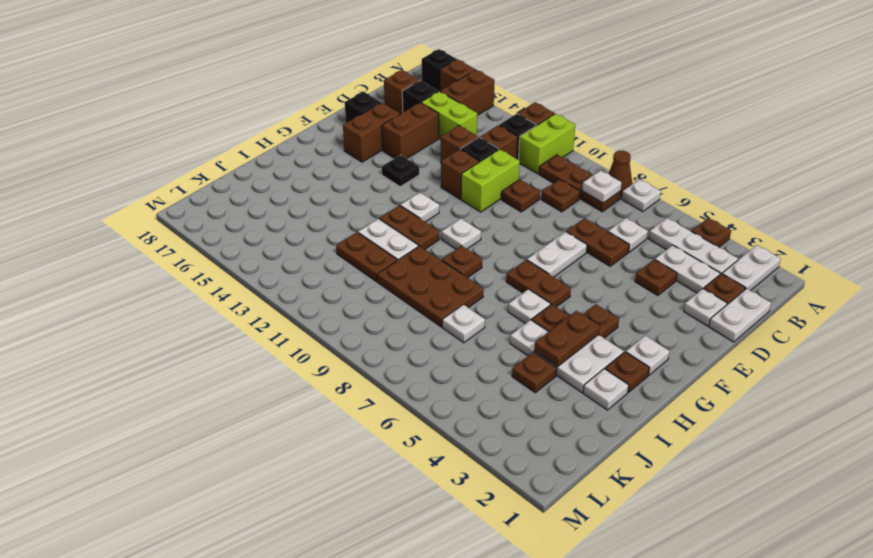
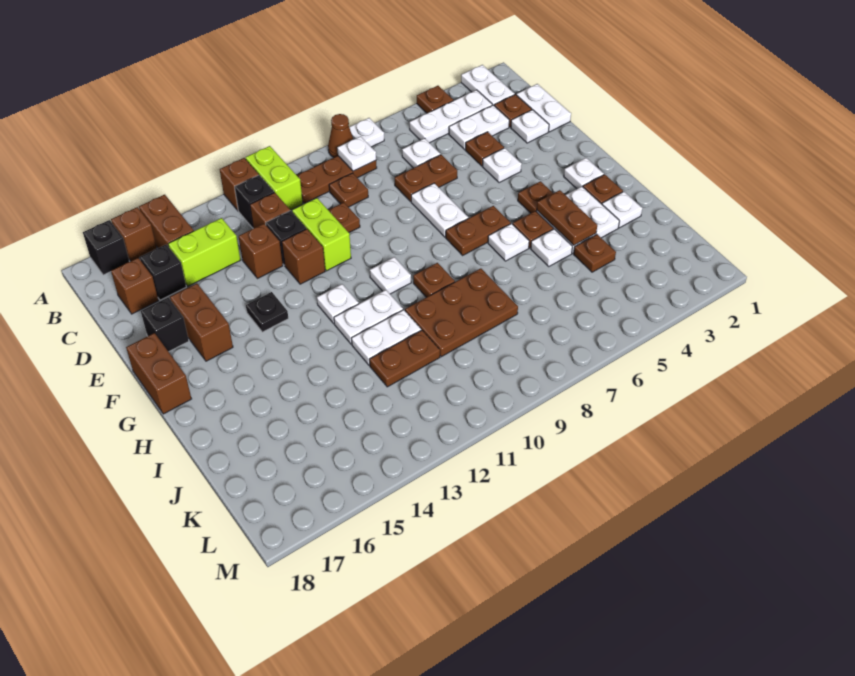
brown brick D15:E15 level 1 -> brown brick F18:G18 level 1
brown plate H11:H12 level 1 -> white plate H11:H12 level 1
white plate J7 level 1 -> white plate E4 level 1

